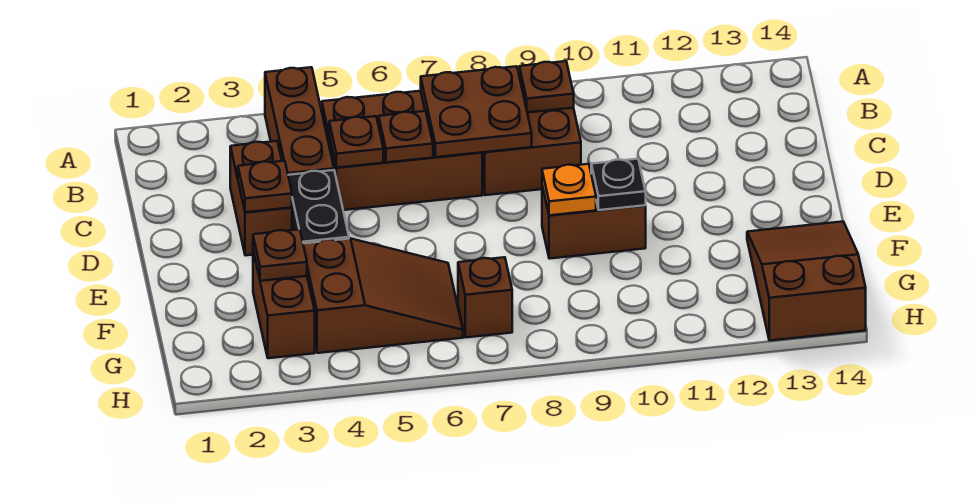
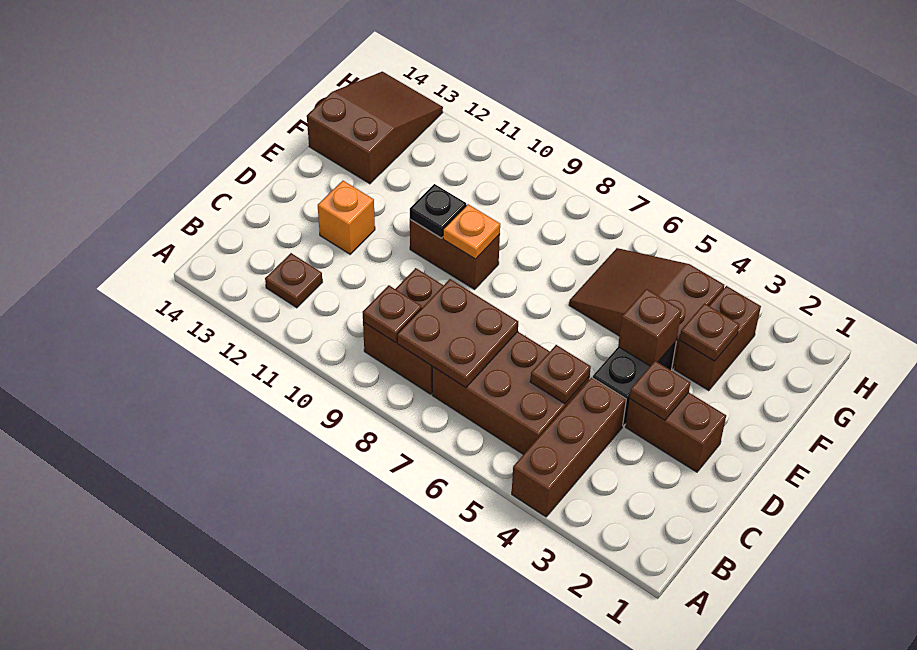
brown brick C3:D3 level 1 -> brown brick D2:D3 level 1
brown plate C6 level 2 -> brown plate B12 level 1
none -> orange brick D12 level 1
brown slope F13:H14 level 1 top H -> brown slope F13:H14 level 1 top F
brown brick G7 level 1 -> brown brick E4 level 2

